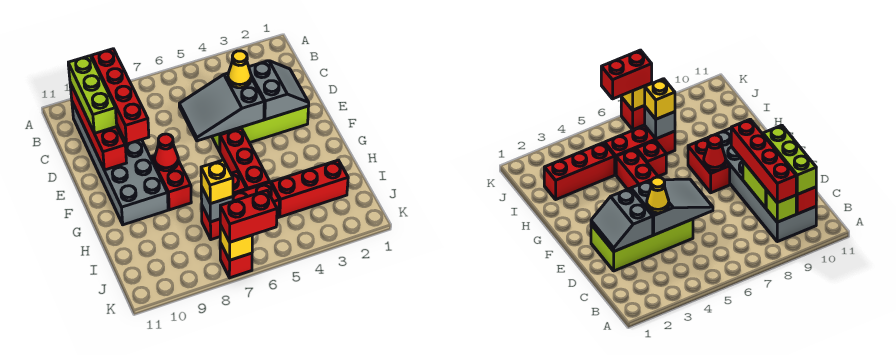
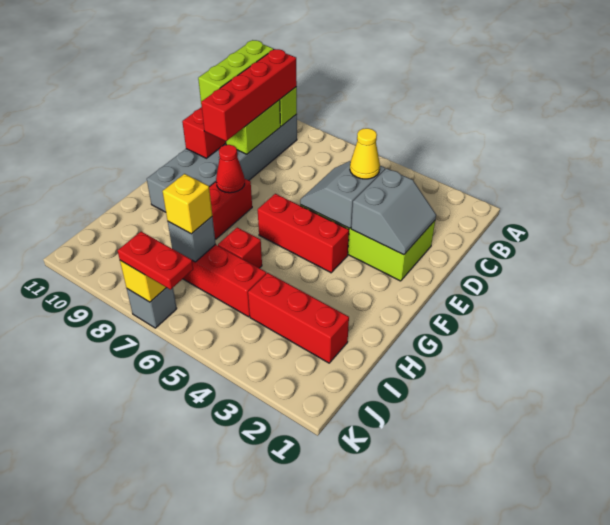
grey slope D4:E6 level 2 top 4 -> grey slope D4:E5 level 2 top 4
red brick F5:H5 level 1 -> red brick F4:F6 level 1
red brick K6:K7 level 3 -> red plate K6:K7 level 3
red brick K7 level 1 -> grey brick K7 level 1

